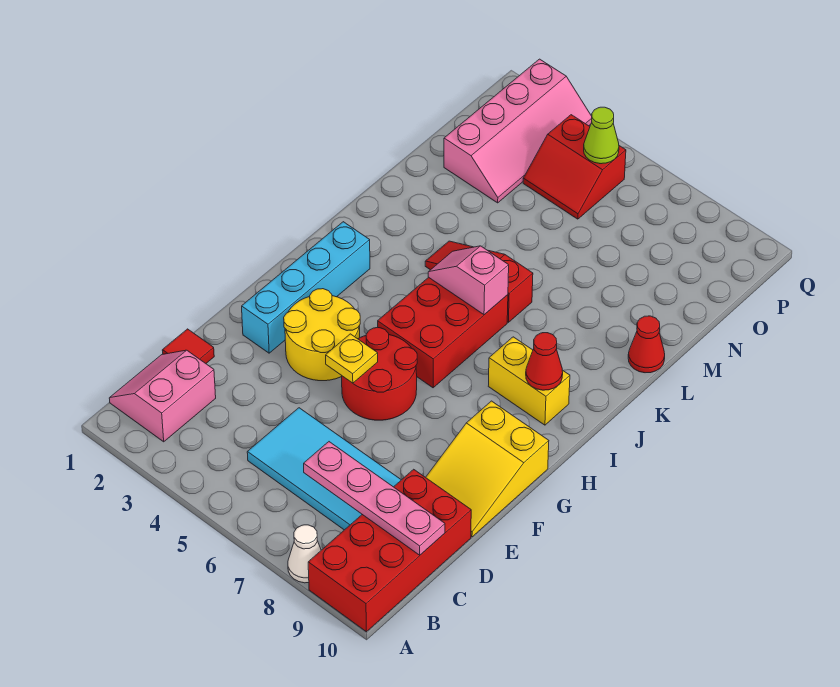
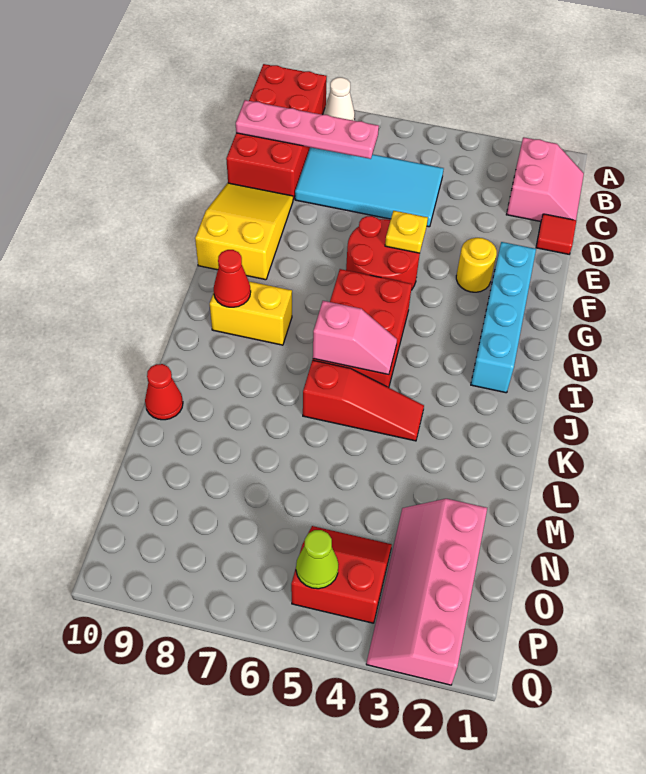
yellow round brick F3:G4 level 1 -> yellow round brick F3 level 1

